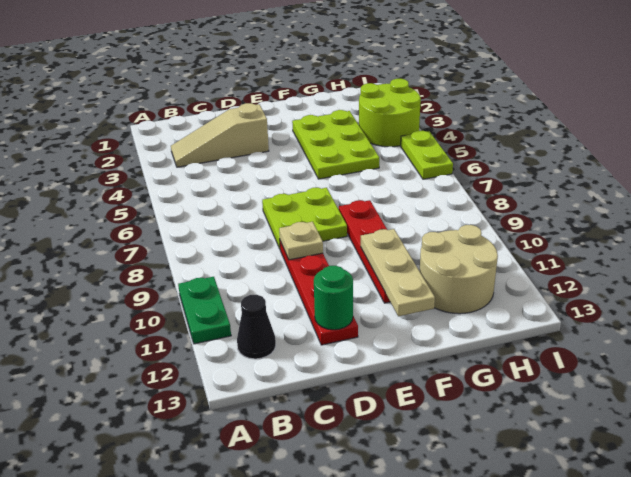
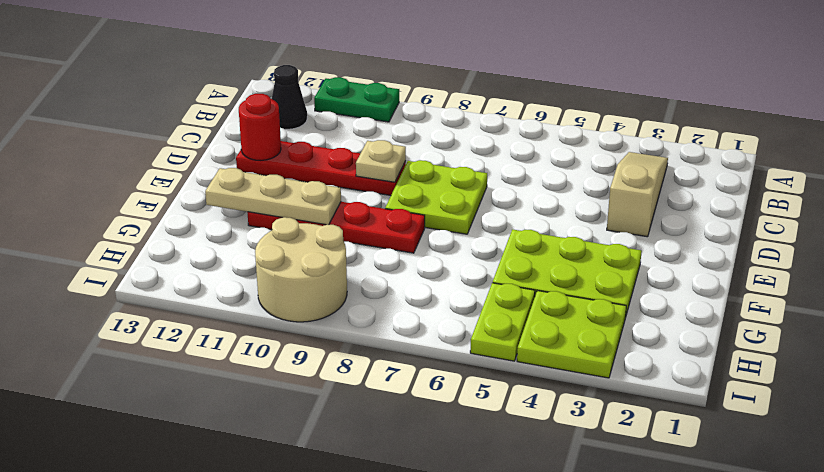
green round brick D12 level 2 -> red round brick D12 level 2
tan round brick G11:H12 level 1 -> tan round brick H9:I10 level 1
lime round brick H3:I4 level 1 -> lime plate H3:I4 level 1
lime plate I5:I6 level 1 -> lime plate H5:I5 level 1

